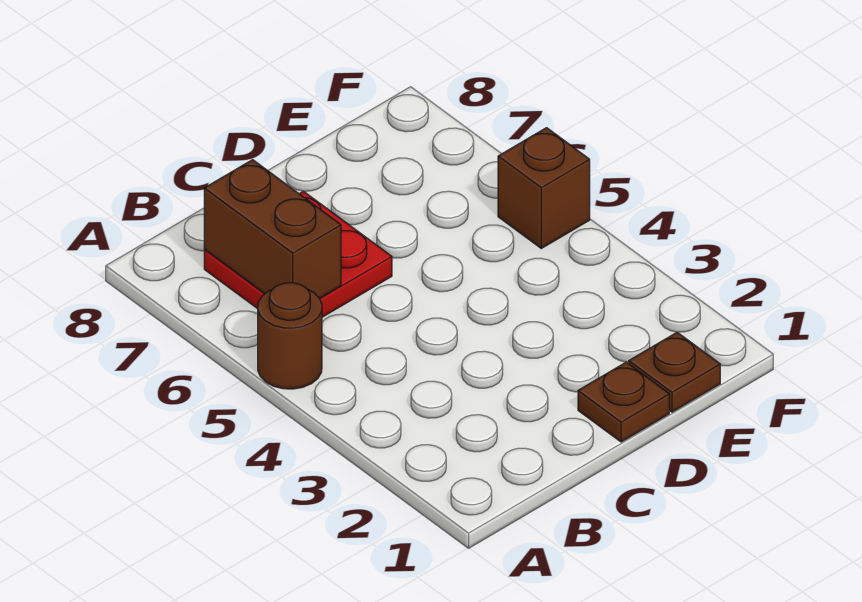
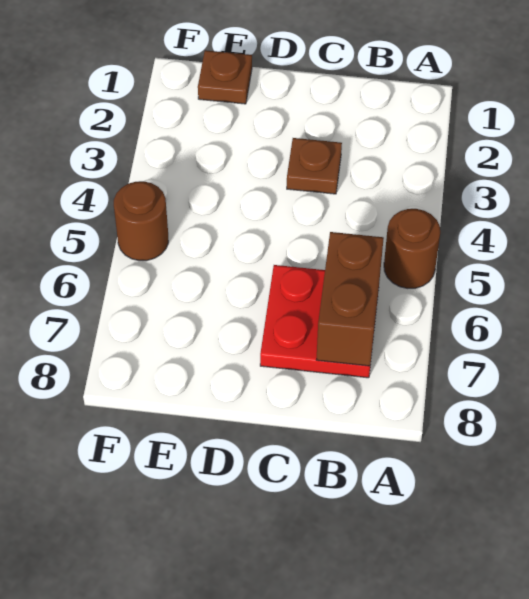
brown plate D1 level 1 -> brown plate C3 level 1
brown brick F5 level 1 -> brown round brick F5 level 1

